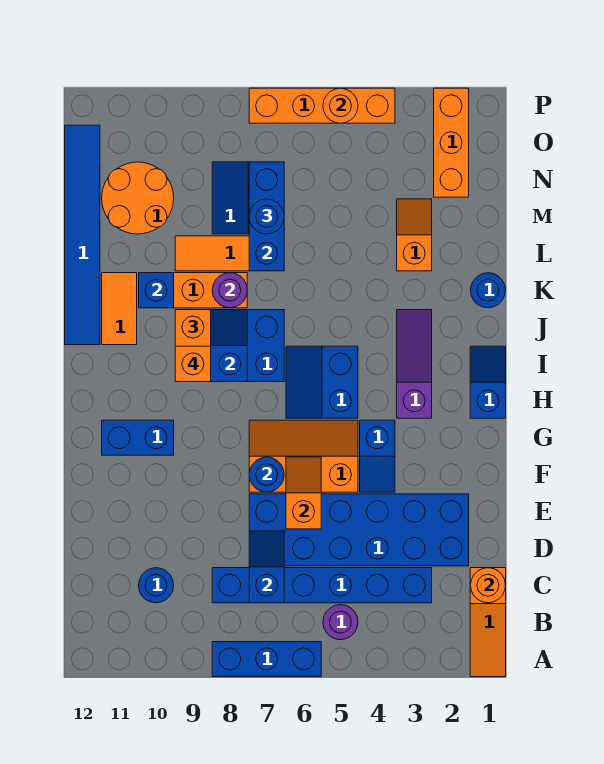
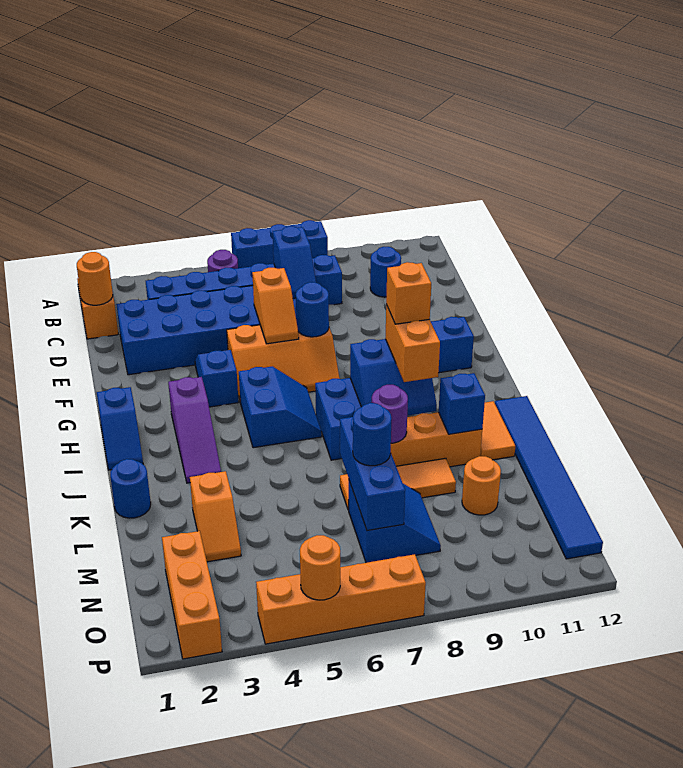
orange round brick M10:N11 level 1 -> orange round brick M10 level 1

